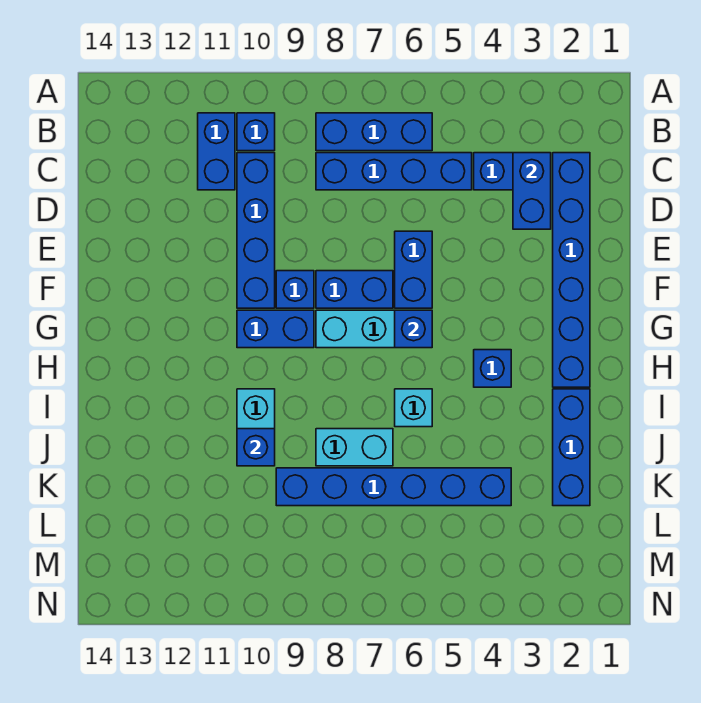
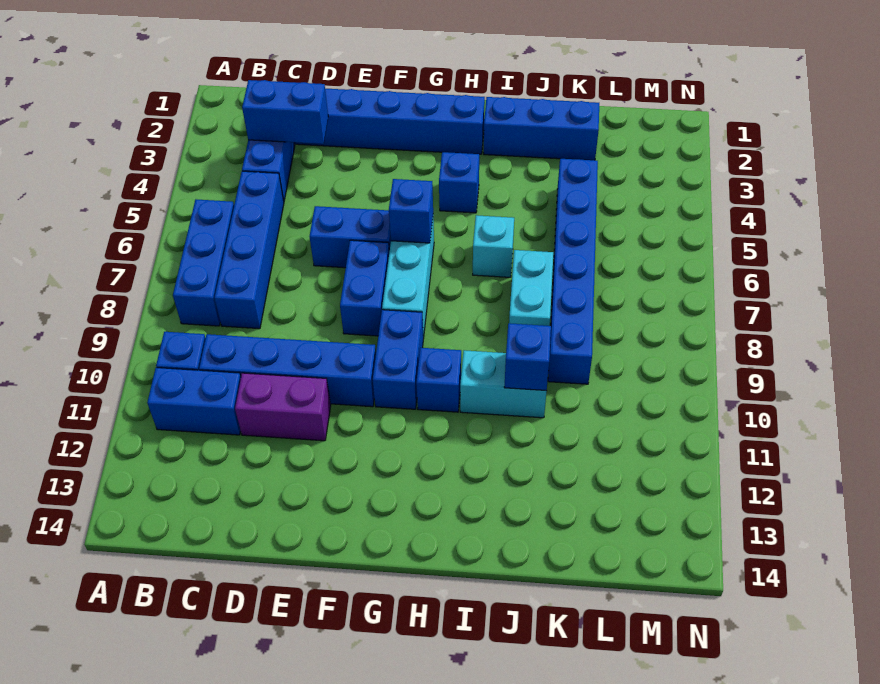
none -> purple brick D11:E11 level 1
blue brick F9 level 1 -> blue brick H10 level 1

